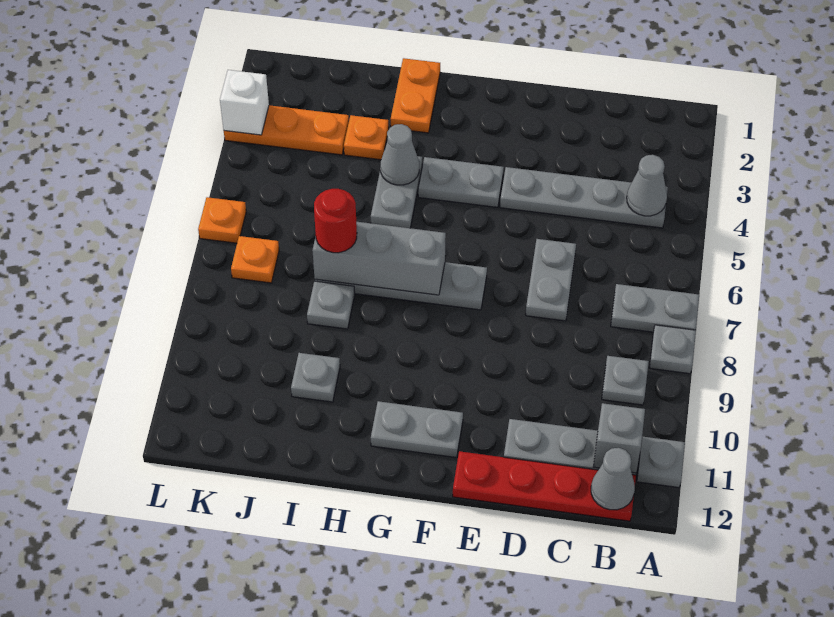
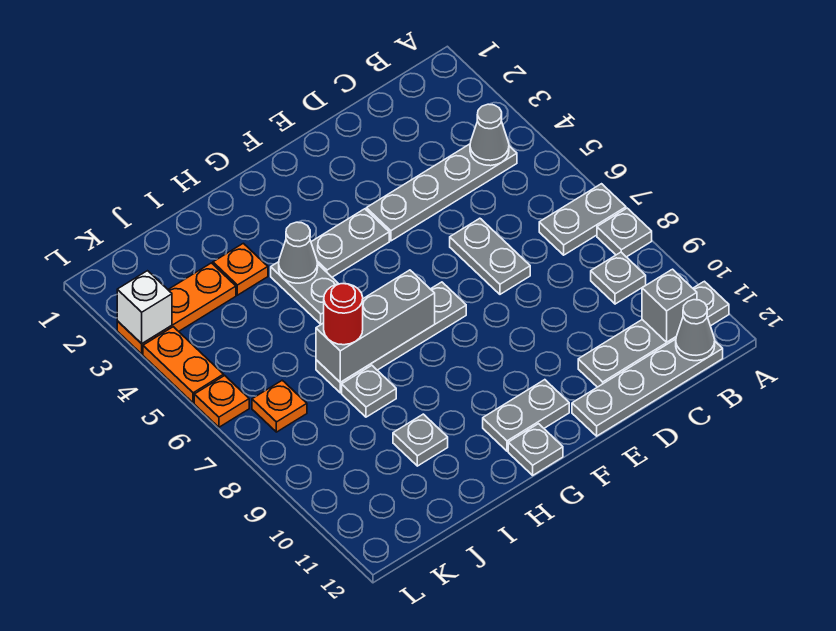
red plate B12:E12 level 1 -> grey plate B12:E12 level 1
none -> grey plate G12 level 1
orange plate H1:H2 level 1 -> orange plate L4:L5 level 1

